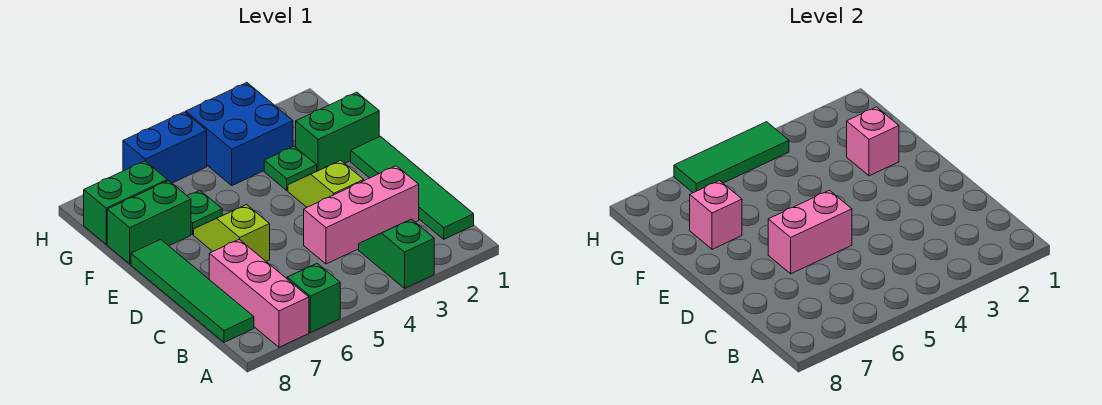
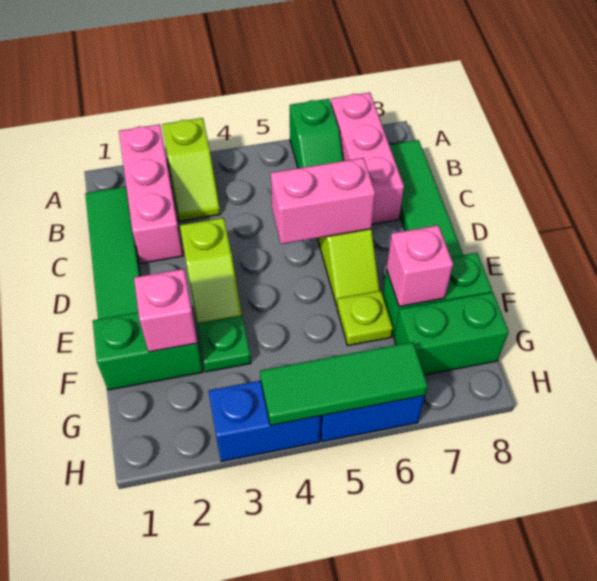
green slope A3:B3 level 1 top A -> lime slope A3:B3 level 1 top A
pink brick C2:C4 level 1 -> pink brick A2:C2 level 1
green plate F6 level 1 -> lime plate F6 level 1
blue brick G3:H4 level 1 -> blue brick H3:H4 level 1

